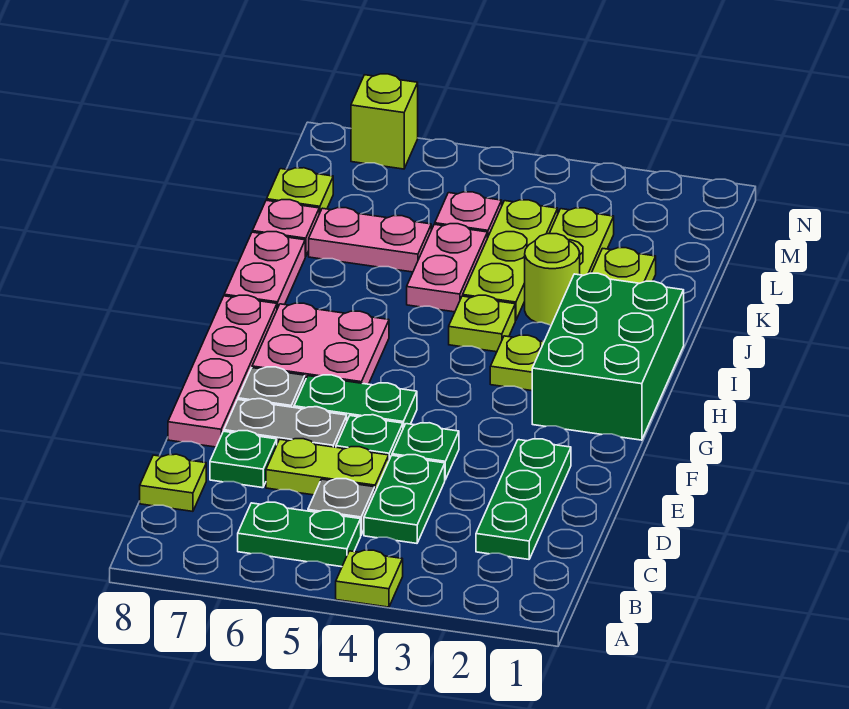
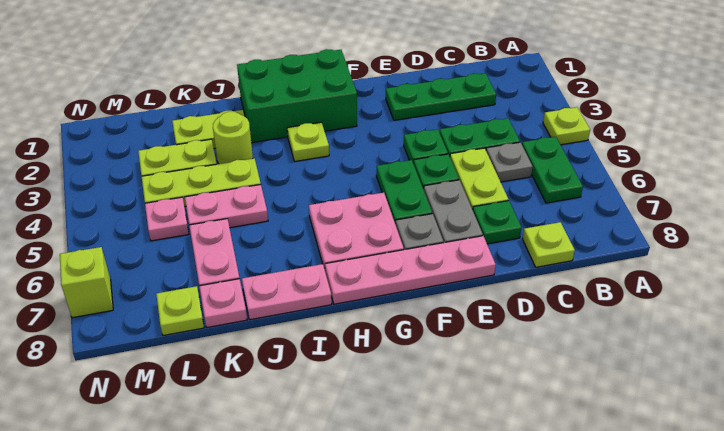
lime plate I4 level 1 -> none

